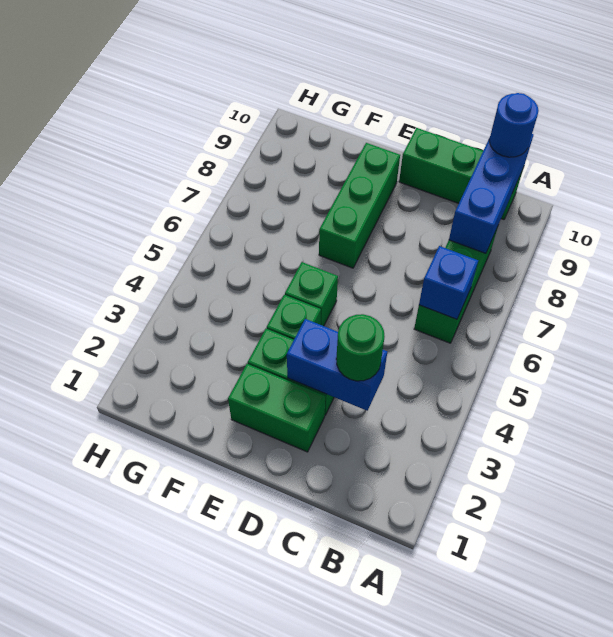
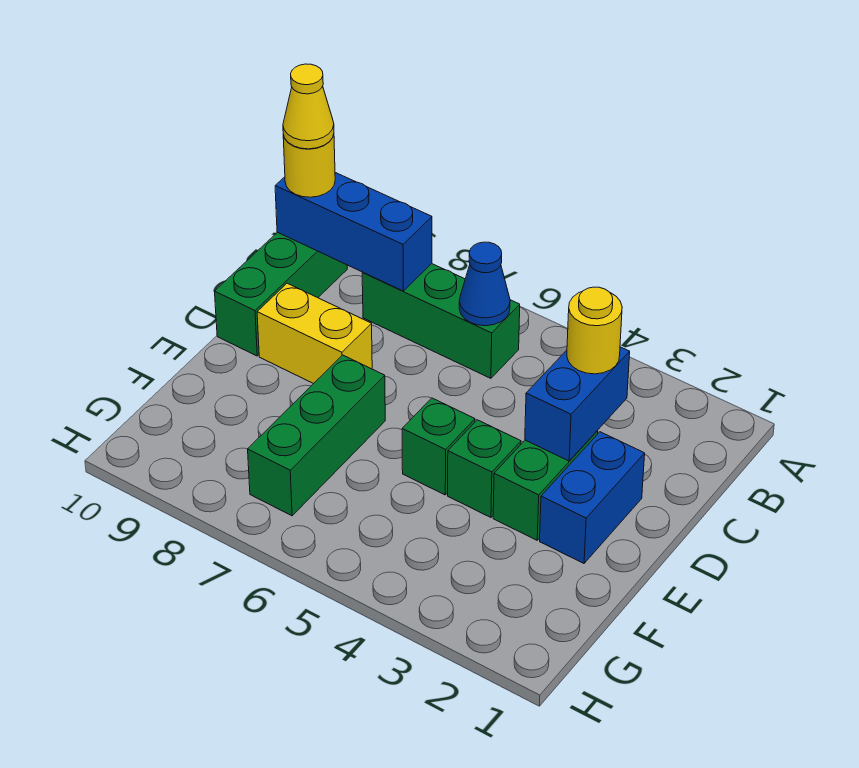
blue brick B6 level 2 -> blue cone B6 level 2
blue round brick B10 level 3 -> yellow round brick B10 level 3
none -> yellow cone B10 level 4
green round brick C3 level 3 -> yellow round brick C3 level 3
green brick D2:E2 level 1 -> blue brick D2:E2 level 1
none -> yellow brick D8:D9 level 1
green brick E7:E9 level 1 -> green brick E7:G7 level 1

